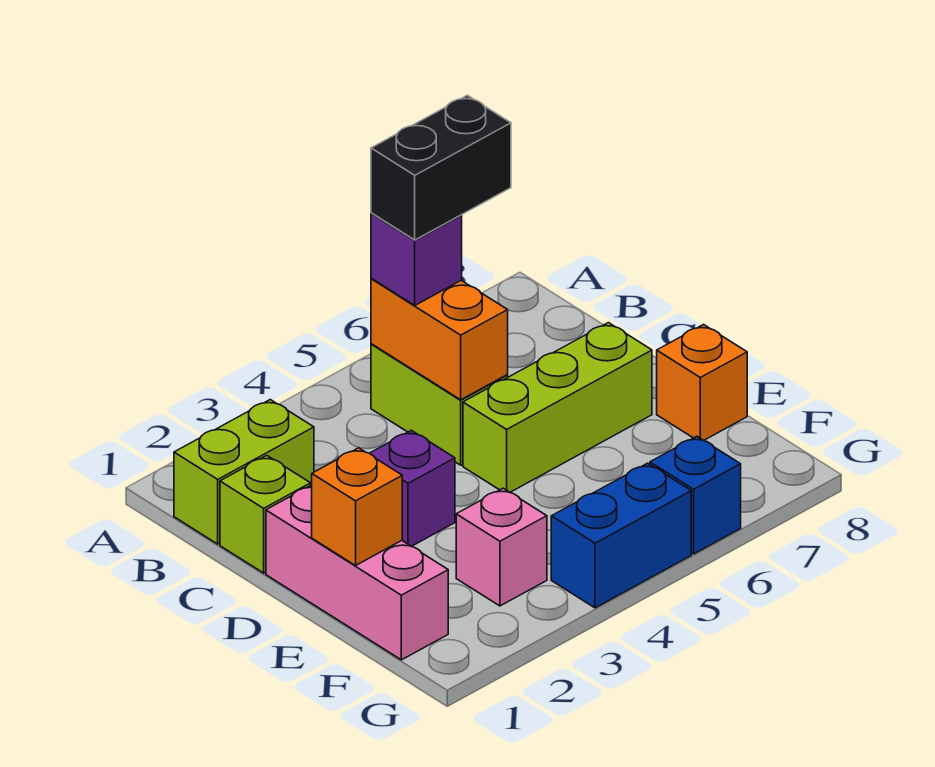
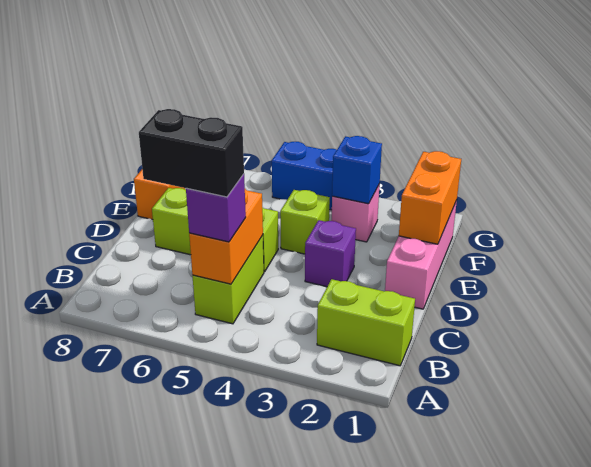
lime brick C1 level 1 -> lime brick E4 level 1
orange brick E1 level 2 -> orange brick E1:F1 level 2
blue brick G6 level 1 -> blue brick F3 level 2

